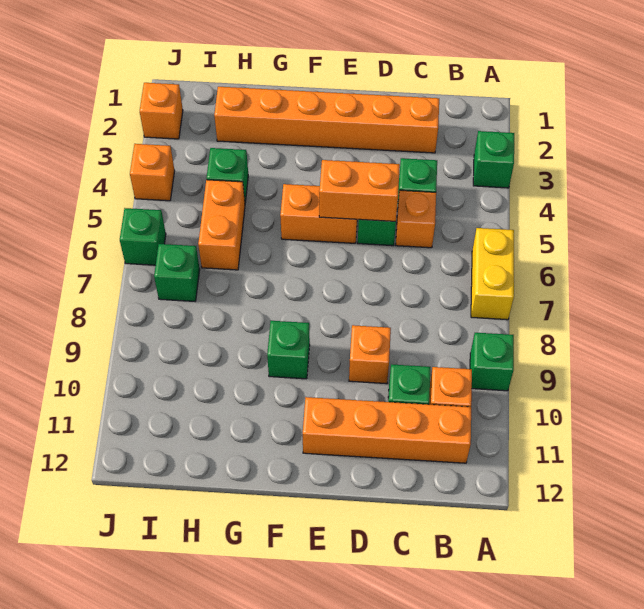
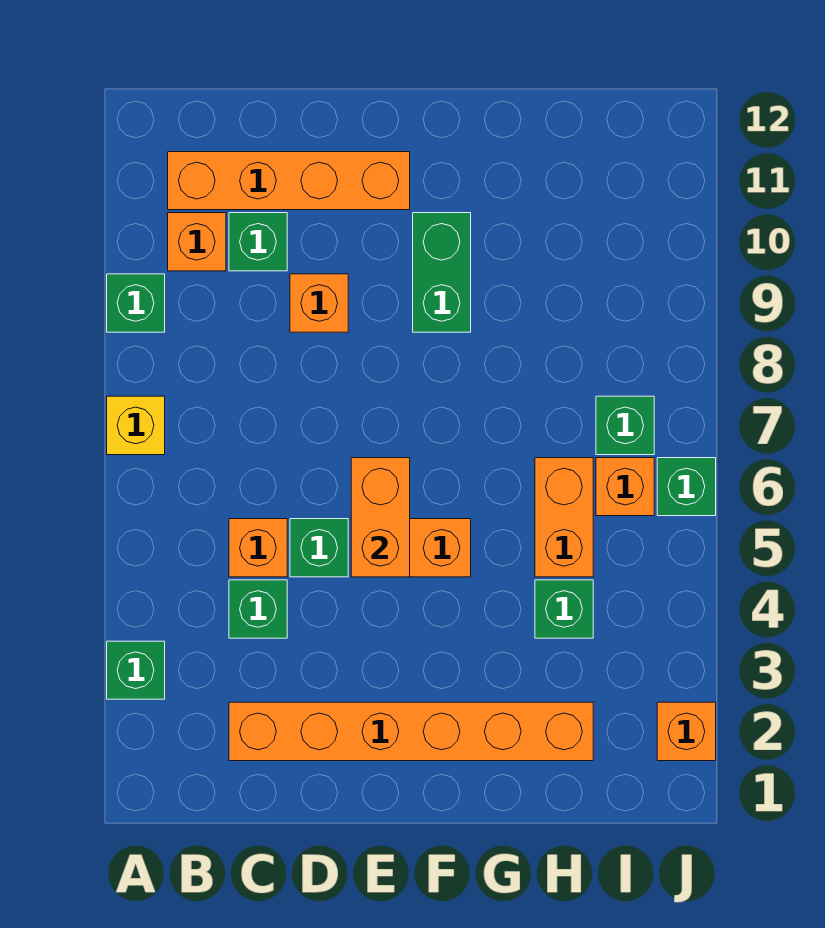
yellow brick A6:A7 level 1 -> yellow brick A7 level 1
orange brick D5:E5 level 2 -> orange brick E5:E6 level 2
green brick F9 level 1 -> green brick F9:F10 level 1
orange brick J4 level 1 -> orange brick I6 level 1

